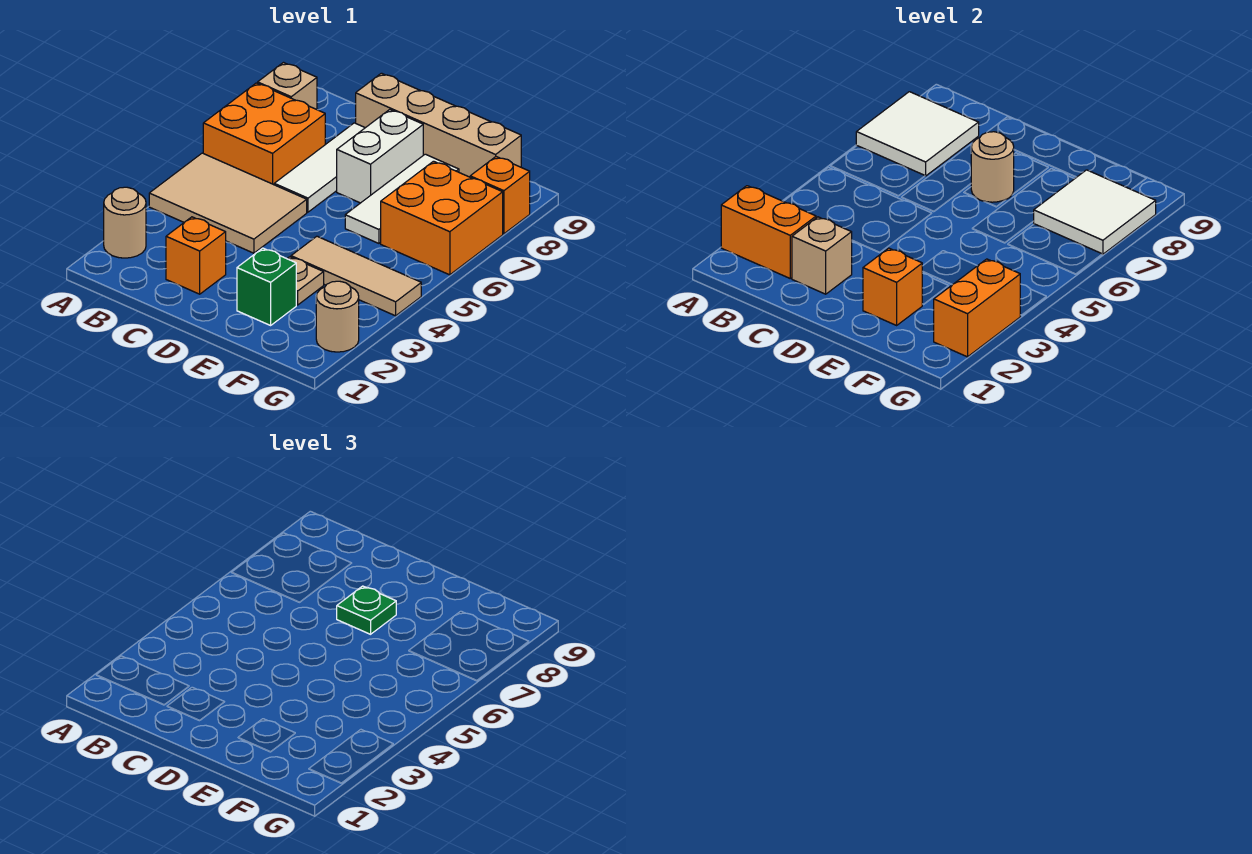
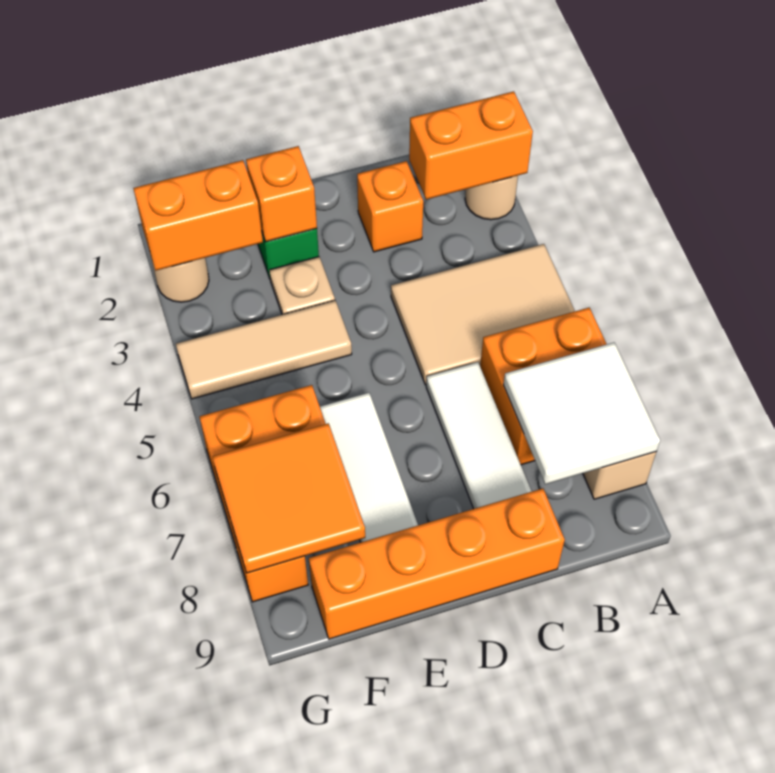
tan brick C2 level 2 -> none
tan brick C9:F9 level 1 -> orange brick C9:F9 level 1
white brick D7:D8 level 1 -> none
tan round brick D7 level 2 -> none
green plate D7 level 3 -> none
white tile F7:G8 level 2 -> orange tile F7:G8 level 2
orange brick G2:G3 level 2 -> orange brick F2:G2 level 2

